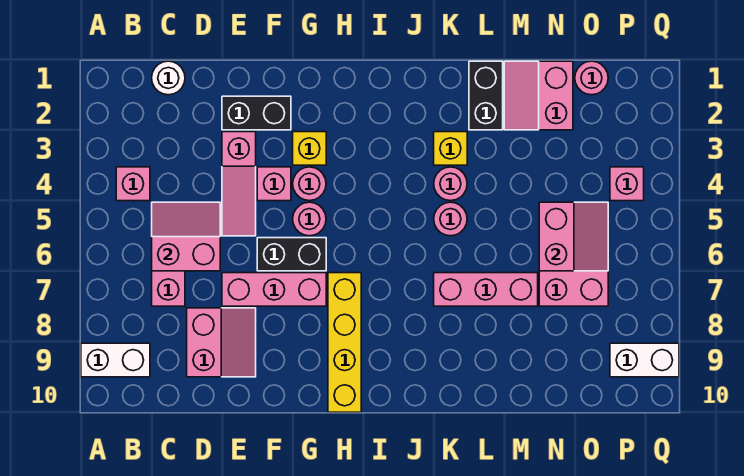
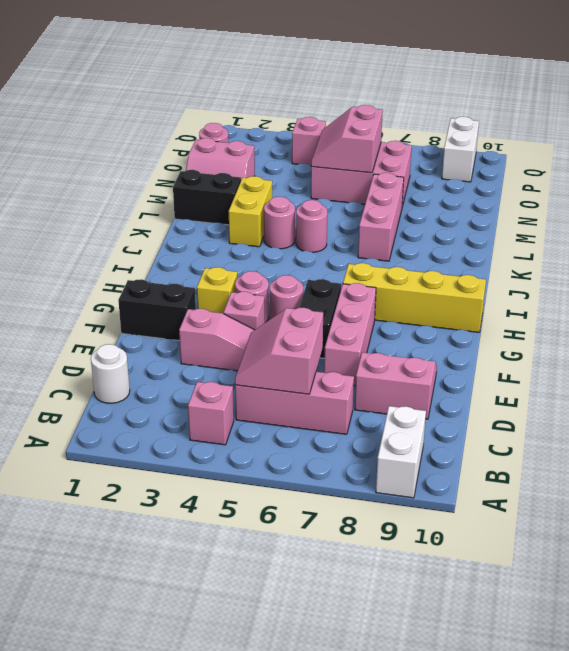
black brick E2:F2 level 1 -> black brick F1:F2 level 1
yellow brick K3 level 1 -> yellow brick K3:L3 level 1
pink slope N5:O6 level 2 top N -> pink slope N5:O6 level 2 top 6

